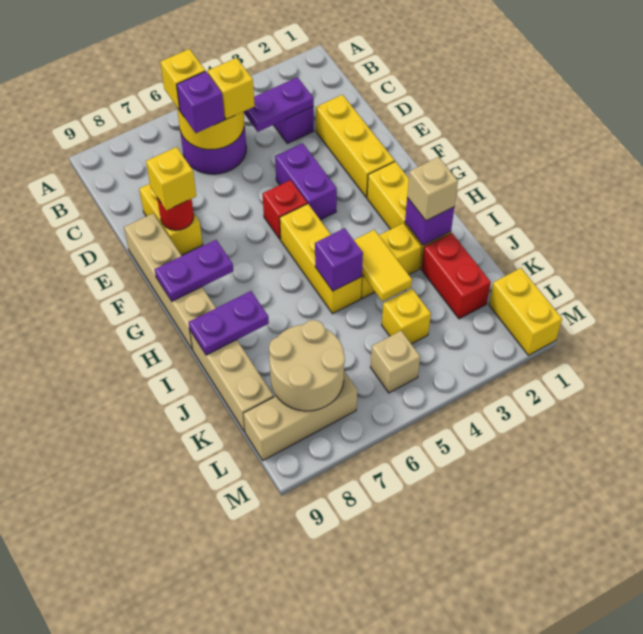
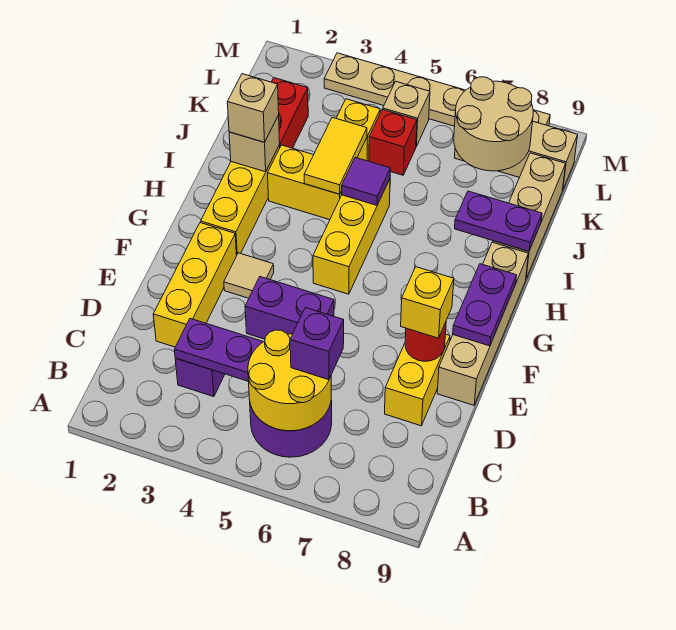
yellow brick B6 level 3 -> none
yellow brick C5 level 3 -> none
purple brick E4:F4 level 1 -> purple brick E4:E5 level 1
none -> tan tile F3 level 1
red brick F5 level 1 -> red brick K5 level 1
purple plate G8:G9 level 2 -> purple plate F9:G9 level 2
purple brick I2 level 2 -> tan brick I2 level 2
purple brick I5 level 2 -> purple tile I5 level 2
yellow brick L1:M1 level 1 -> none
none -> tan plate M3:M8 level 1

